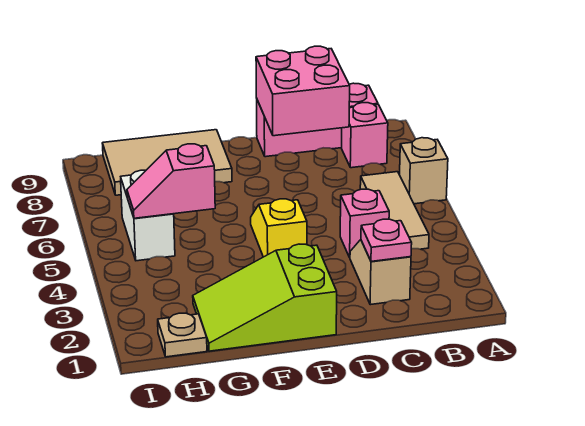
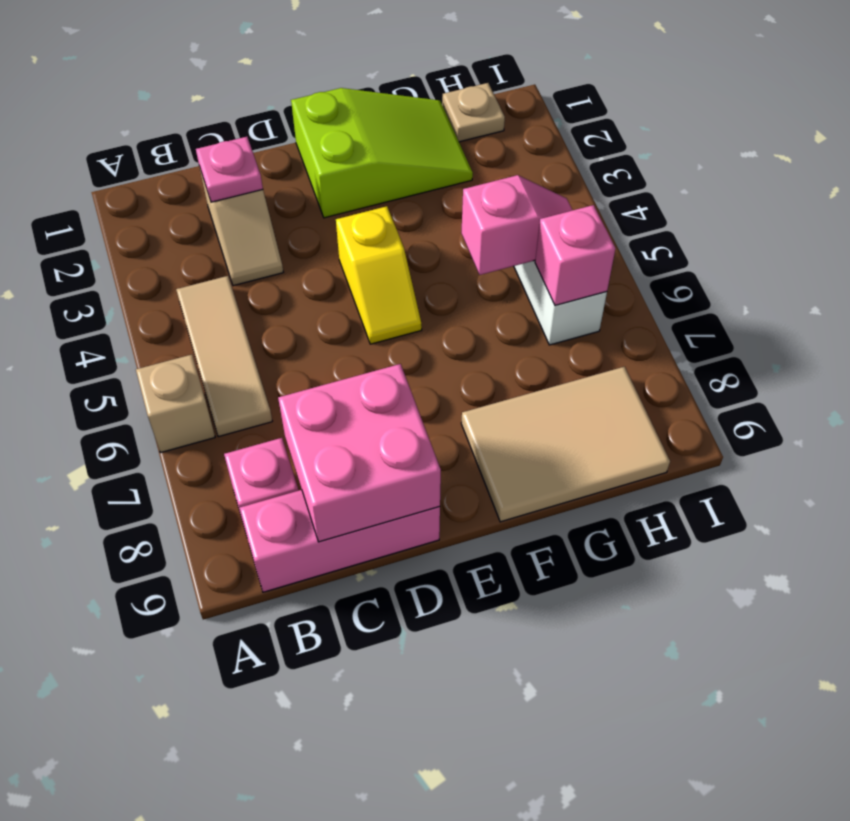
pink brick C4 level 1 -> pink brick H6 level 2

